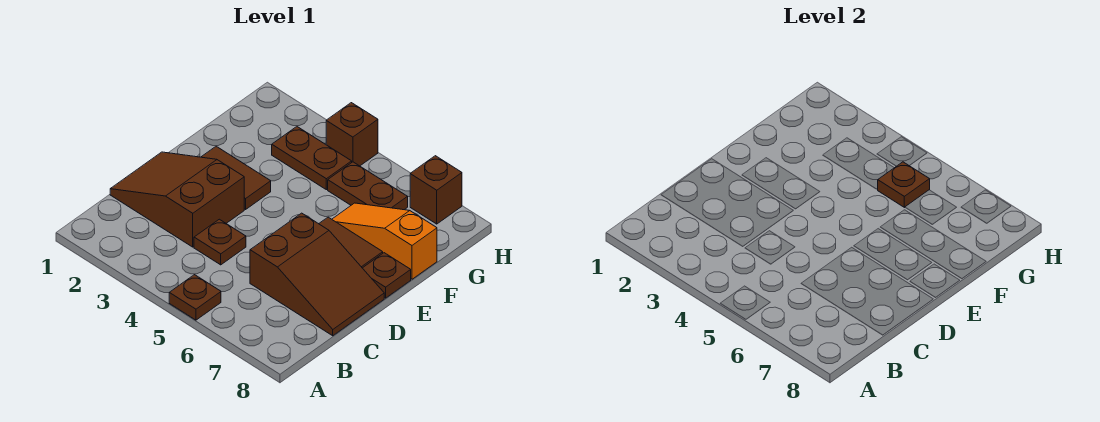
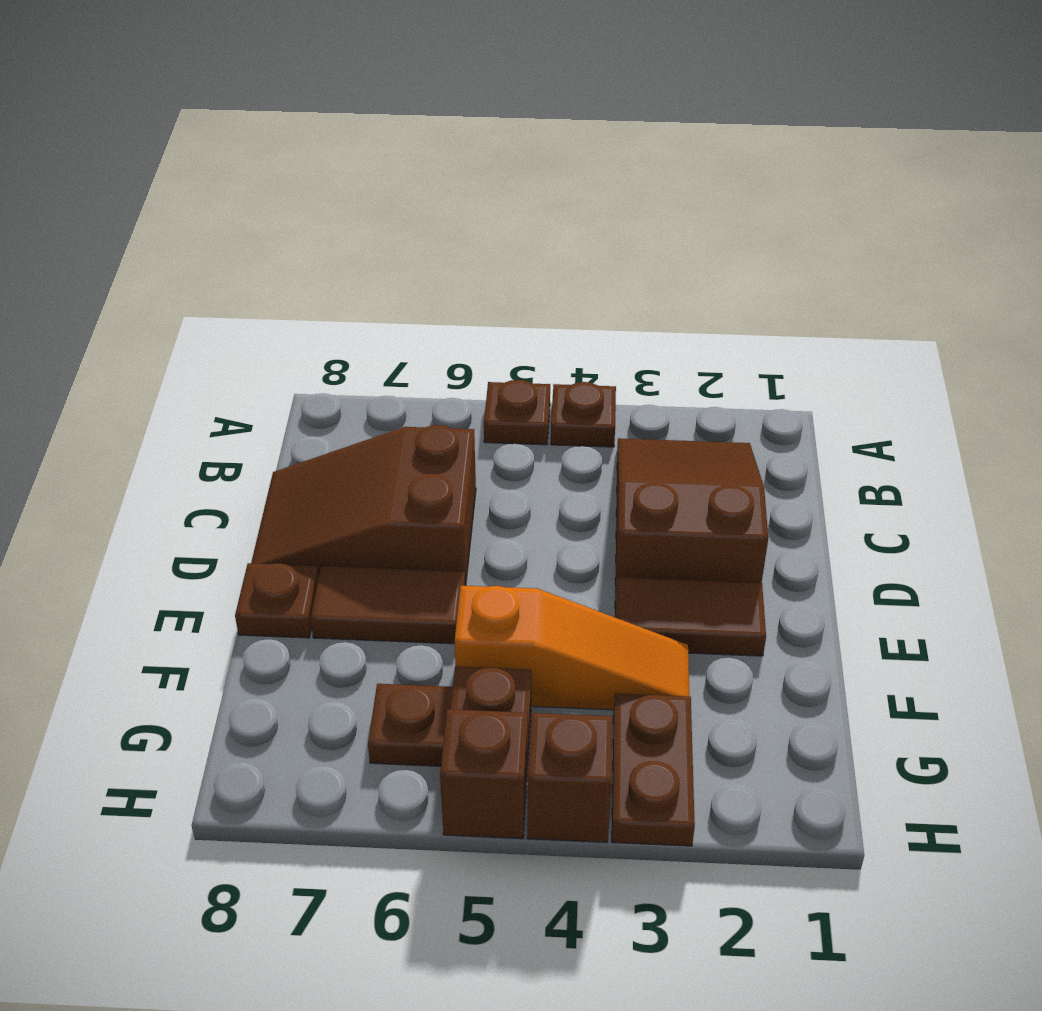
brown slope C1:D3 level 1 top 3 -> brown slope B2:D3 level 1 top D
brown plate C4 level 1 -> brown plate A4 level 1
orange slope F6:F8 level 1 top 8 -> orange slope F3:F5 level 1 top 5
brown plate G3:G4 level 1 -> brown plate G3:H3 level 1
brown brick H7 level 1 -> brown brick H5 level 1

